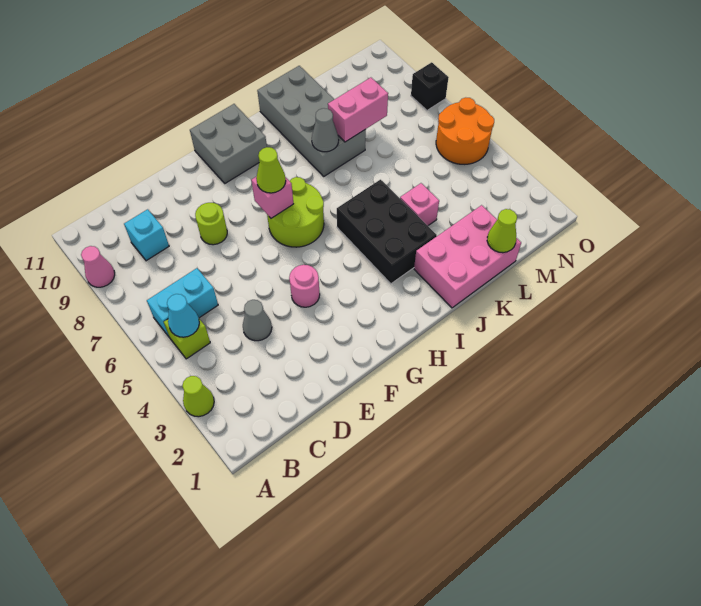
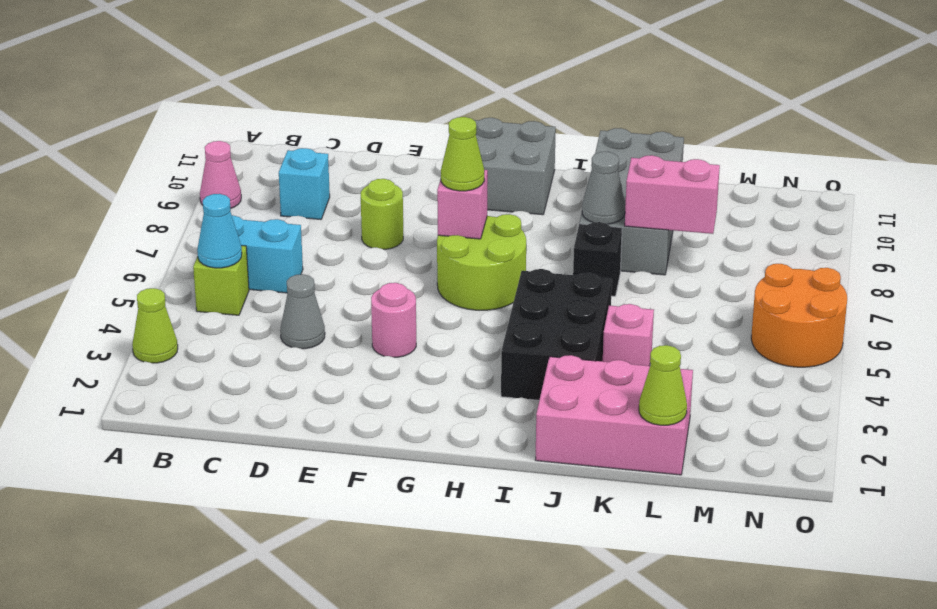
black brick O8 level 1 -> black brick J7 level 1

